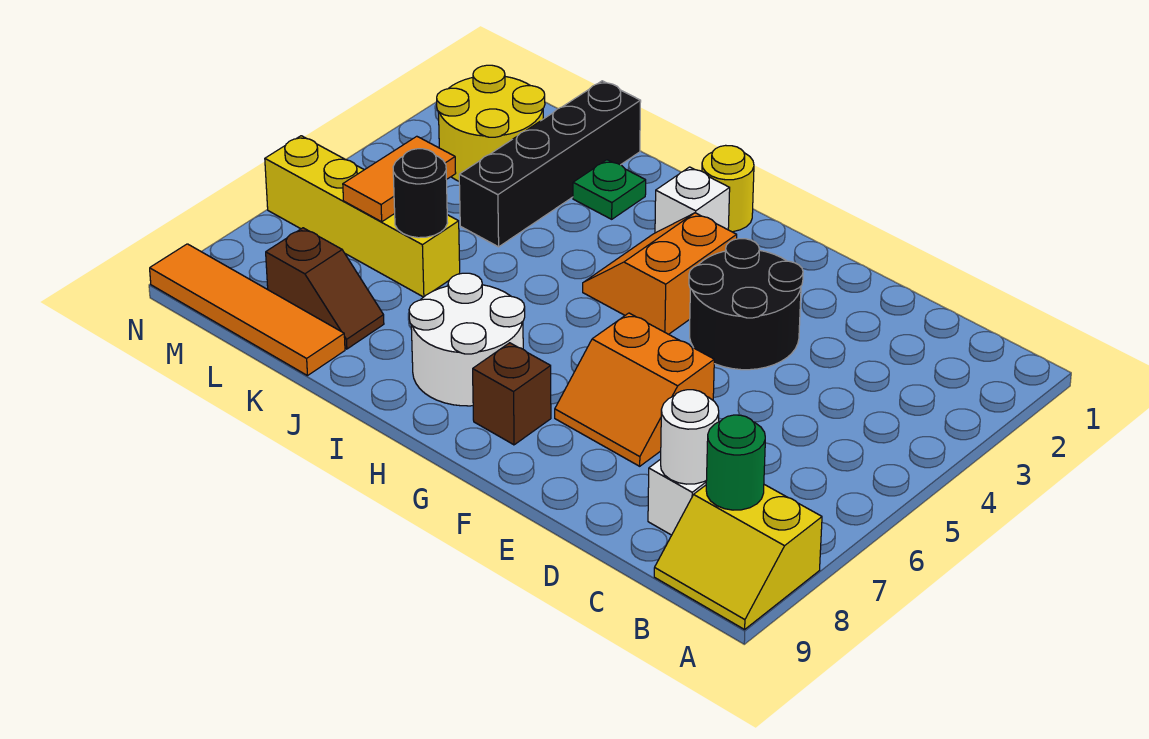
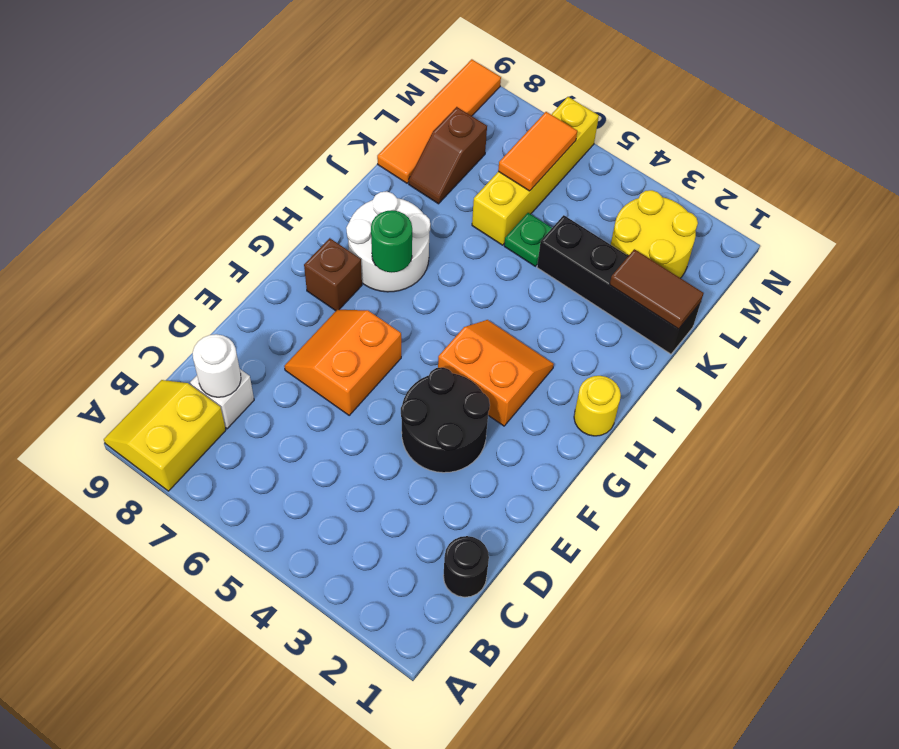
green round brick B8 level 2 -> green round brick H7 level 2
white brick H2 level 1 -> none
green plate J2 level 1 -> green plate K5 level 1
none -> brown tile K1:K2 level 2
black round brick K6 level 2 -> black round brick C1 level 1
orange tile L5:L6 level 2 -> orange tile L6:M6 level 2

